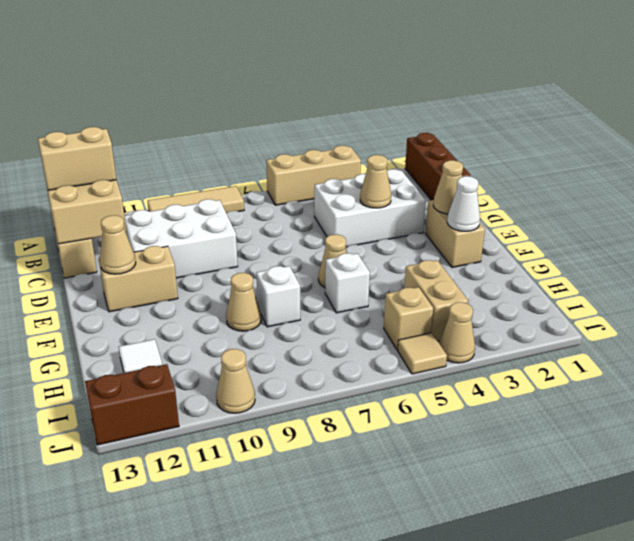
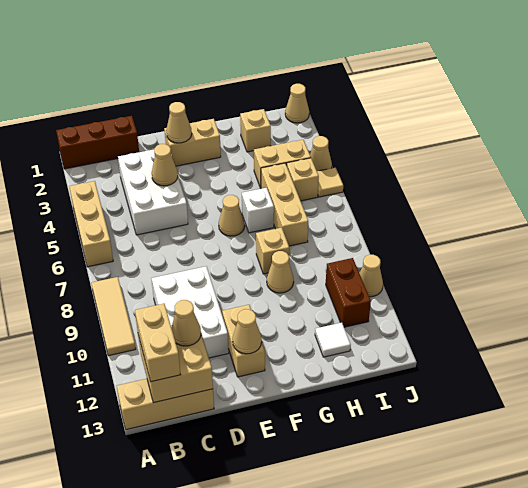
none -> tan cone C12 level 3
white cone F2 level 2 -> none
white brick G8 level 1 -> tan brick G8 level 1
none -> tan brick H2 level 1
none -> tan brick H5:H7 level 1
none -> tan cone J1 level 1
brown brick J12:J13 level 1 -> brown brick I10:I11 level 1

